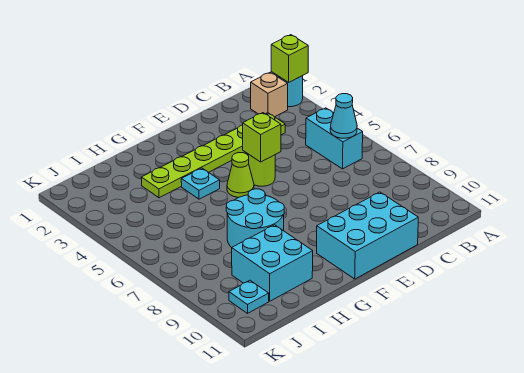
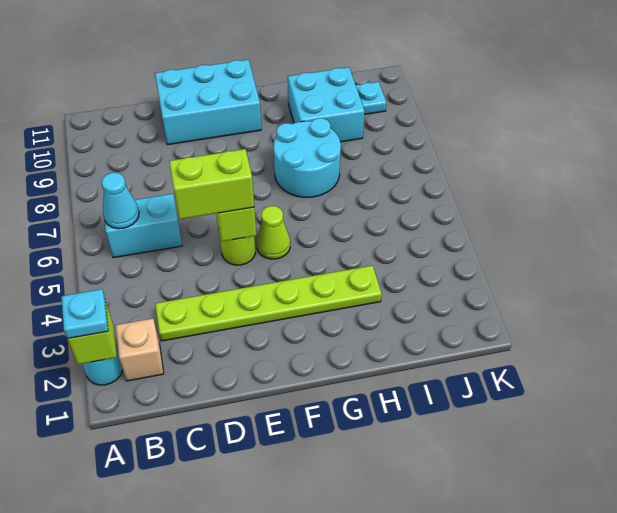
cyan brick B5:B6 level 1 -> cyan brick B6:C6 level 1
none -> lime brick D5:E5 level 3
cyan plate G4 level 1 -> cyan plate A2 level 3

